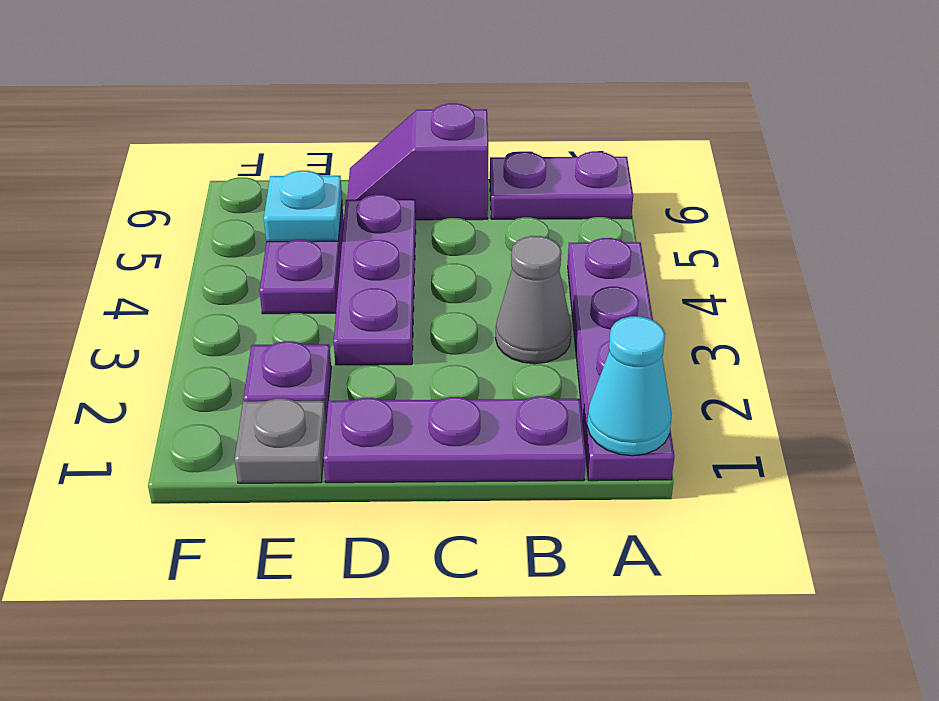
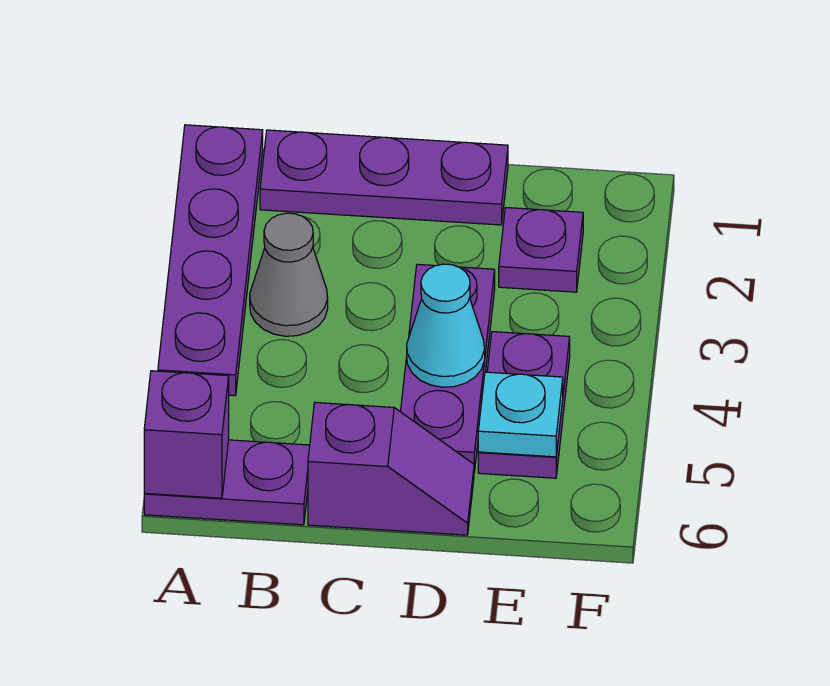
cyan cone A1 level 2 -> cyan cone D4 level 2
none -> purple brick A6 level 2
grey plate E1 level 1 -> none

